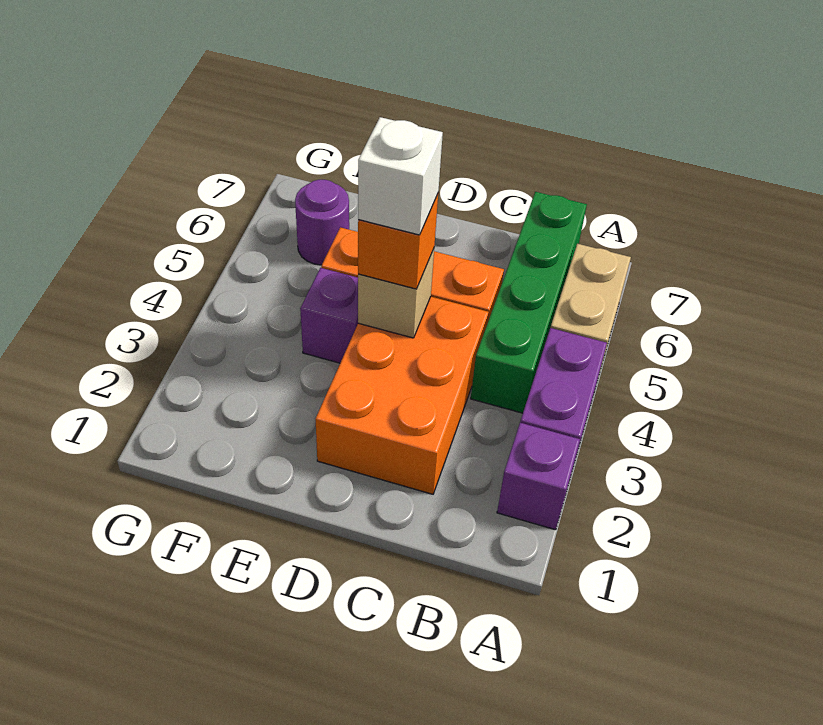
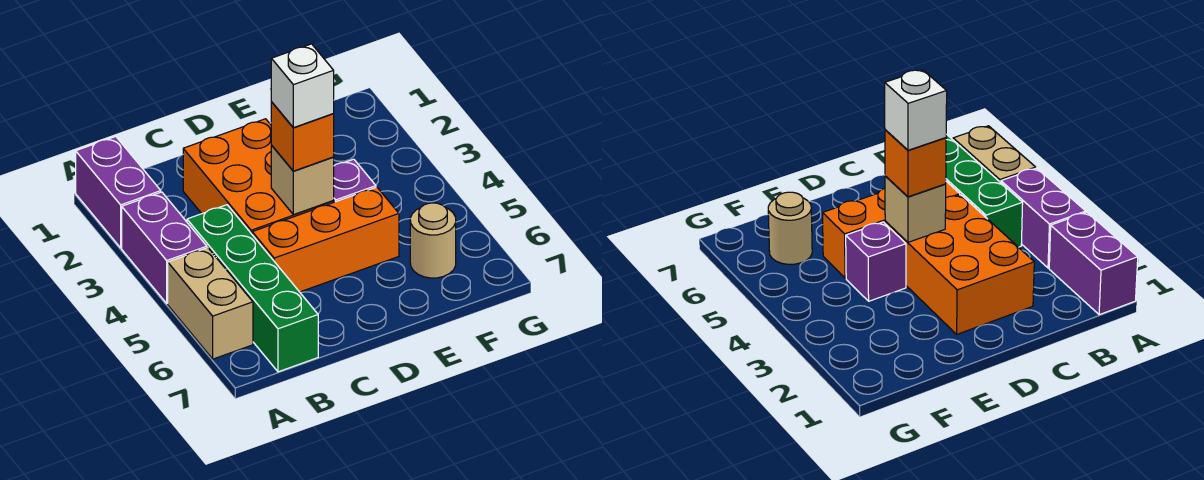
purple brick A2 level 1 -> purple brick A1:A2 level 1
purple round brick F6 level 1 -> tan round brick F6 level 1

